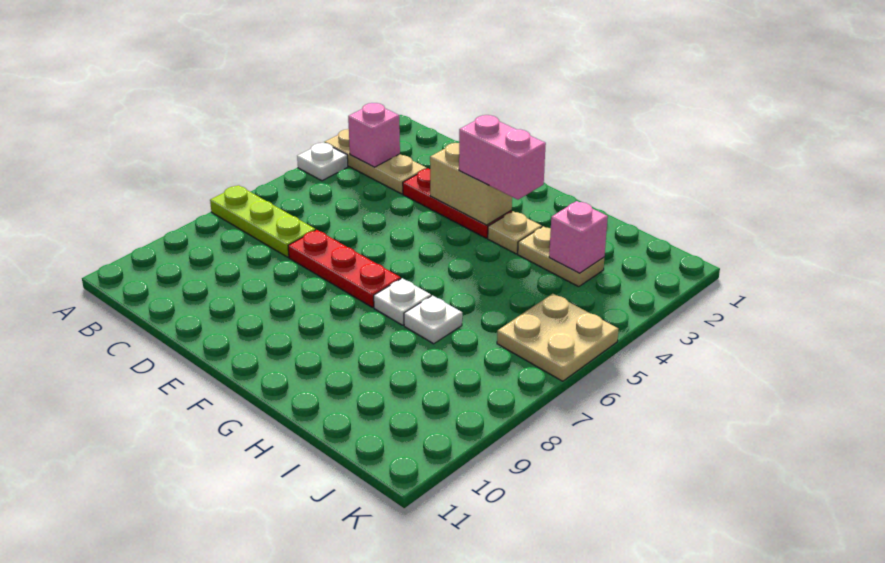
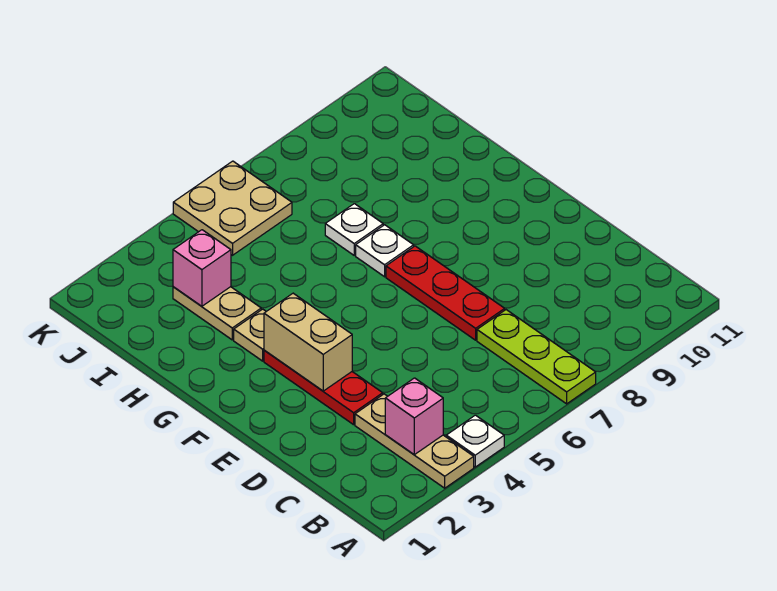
pink brick F3:G3 level 3 -> none

